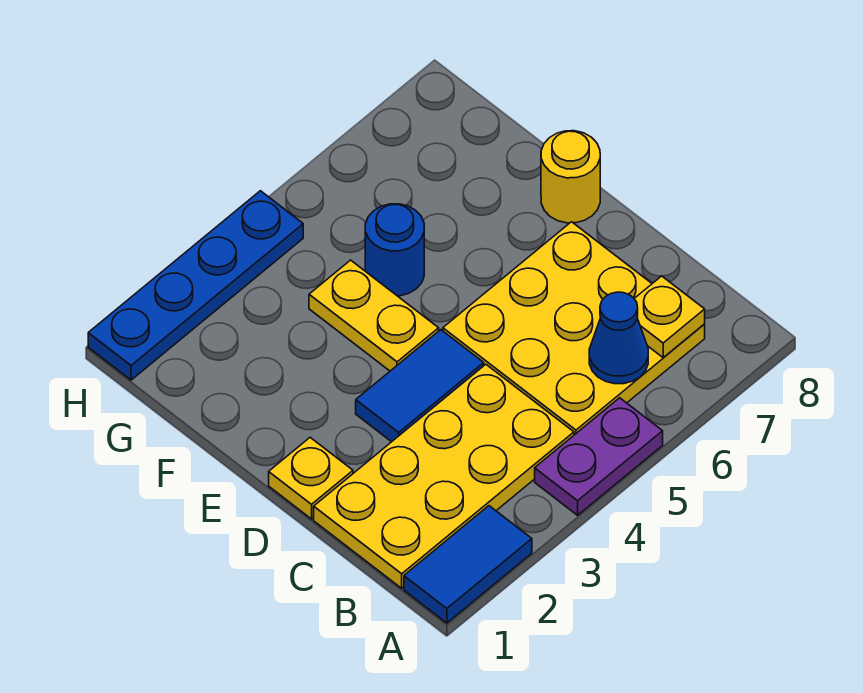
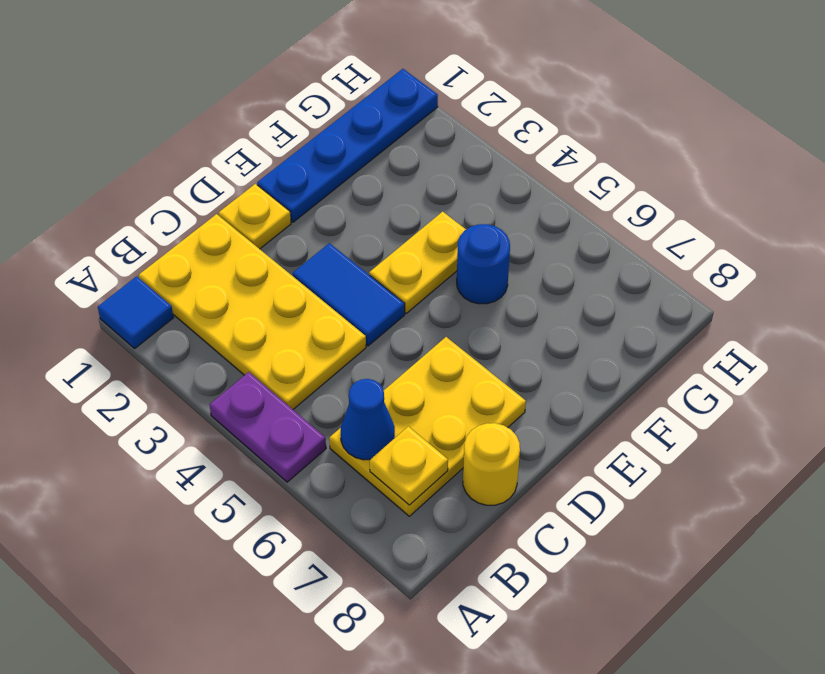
blue tile A1:A2 level 1 -> blue tile A1 level 1
yellow plate B5:D7 level 1 -> yellow plate B6:D7 level 1
yellow round brick E8 level 1 -> yellow round brick C8 level 1
blue plate H1:H4 level 1 -> blue plate E1:H1 level 1

